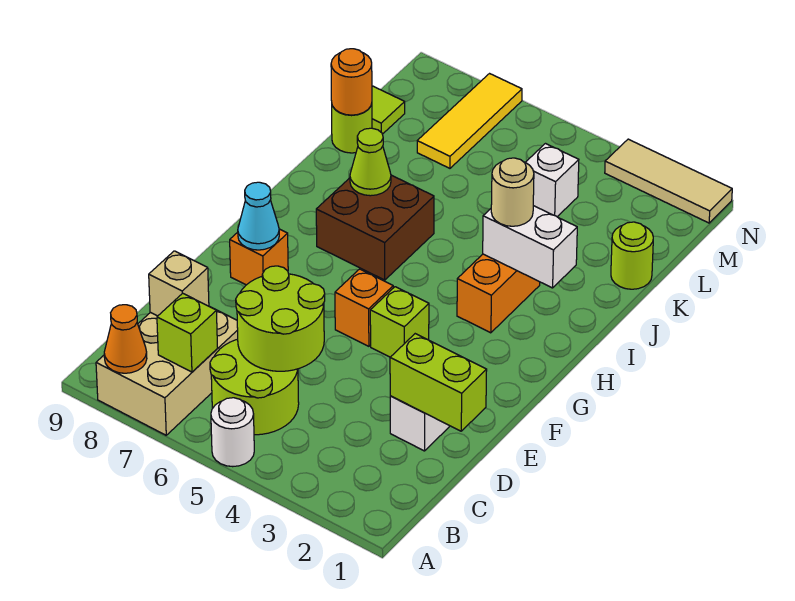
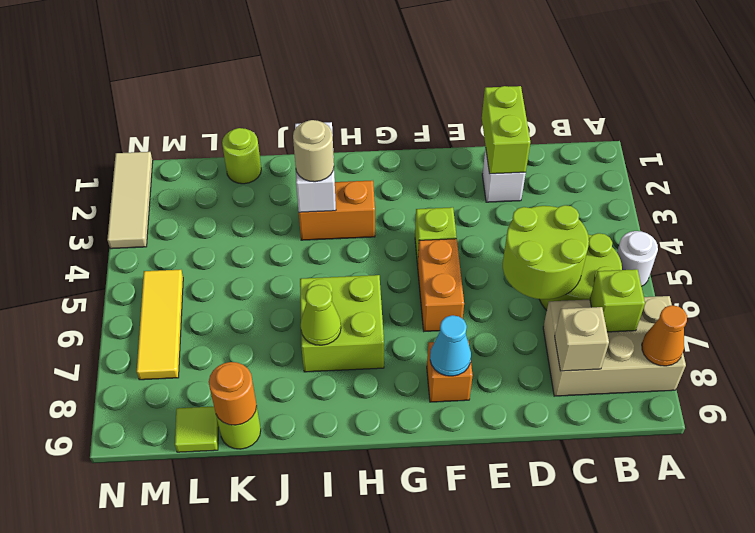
orange brick F5 level 1 -> orange brick F5:F6 level 1
brown brick H6:I7 level 1 -> lime brick H6:I7 level 1
white brick L4 level 1 -> none
yellow tile L7:N7 level 1 -> yellow tile M5:M7 level 1

